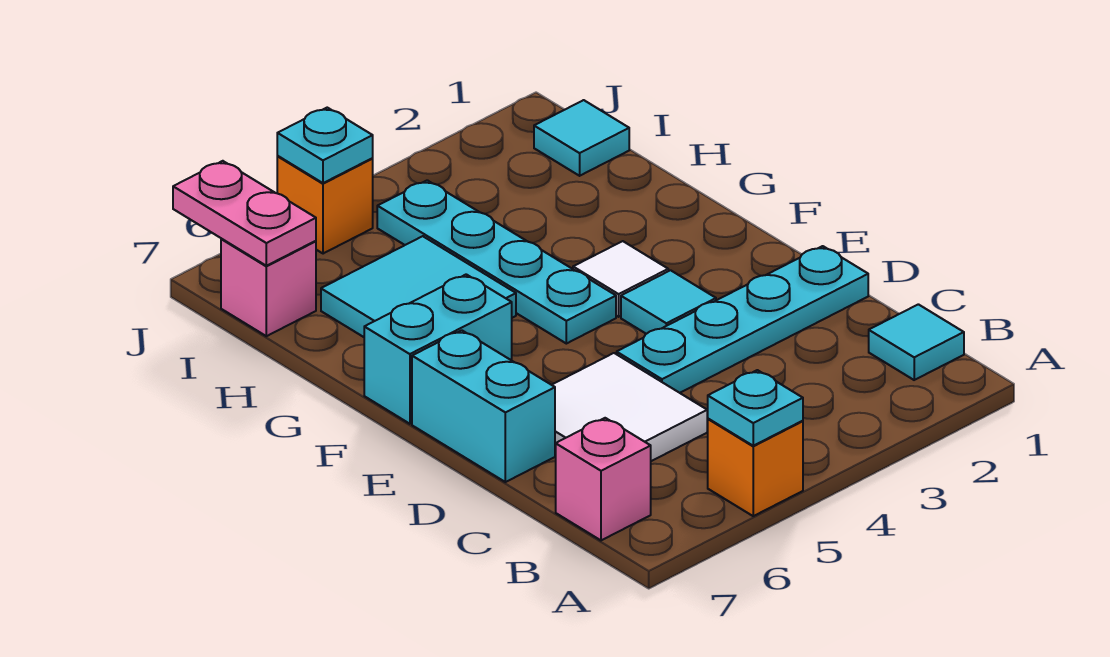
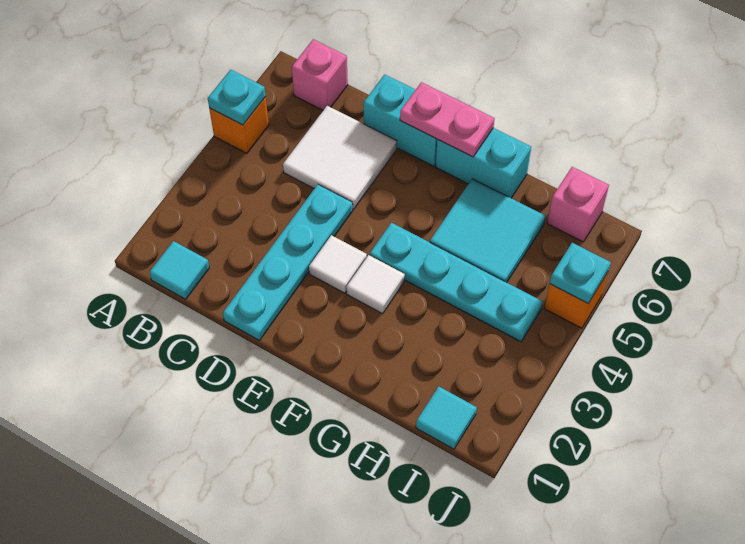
cyan tile E3 level 1 -> white tile E3 level 1
cyan brick F6:F7 level 1 -> cyan brick F7:G7 level 1
pink plate I7:J7 level 2 -> pink plate E7:F7 level 2

